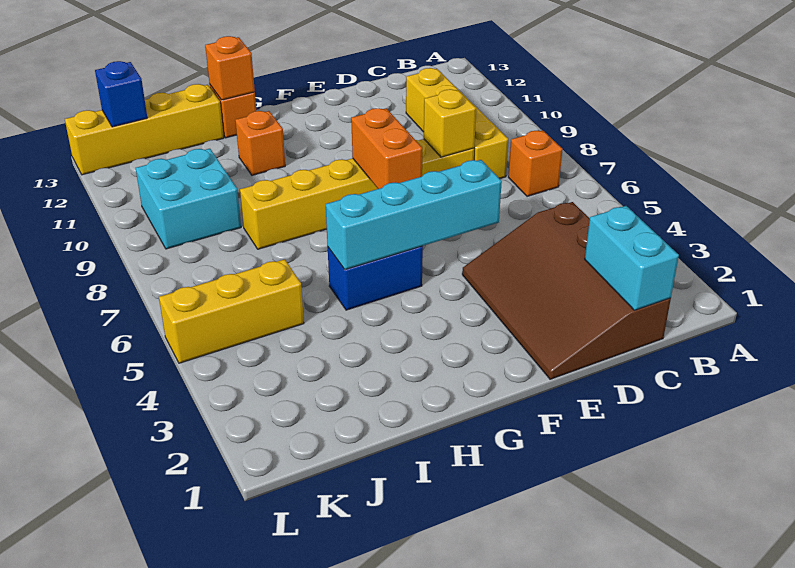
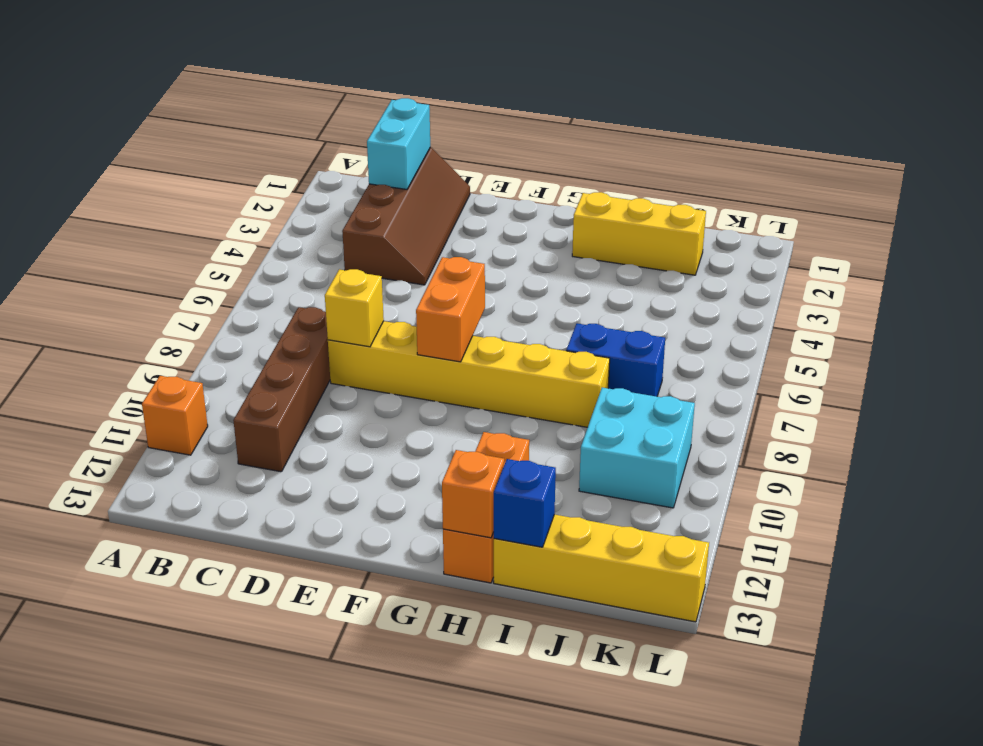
orange brick B7 level 1 -> orange brick A11 level 1
brown slope C1:E4 level 1 top C -> brown slope C1:D4 level 1 top C
yellow brick C8:C11 level 1 -> brown brick C8:C11 level 1
cyan brick E5:H5 level 2 -> none
blue brick G5:H5 level 1 -> blue brick I7:J7 level 1
yellow brick J5:L5 level 1 -> yellow brick H2:J2 level 1
blue brick K13 level 2 -> blue brick I13 level 2

